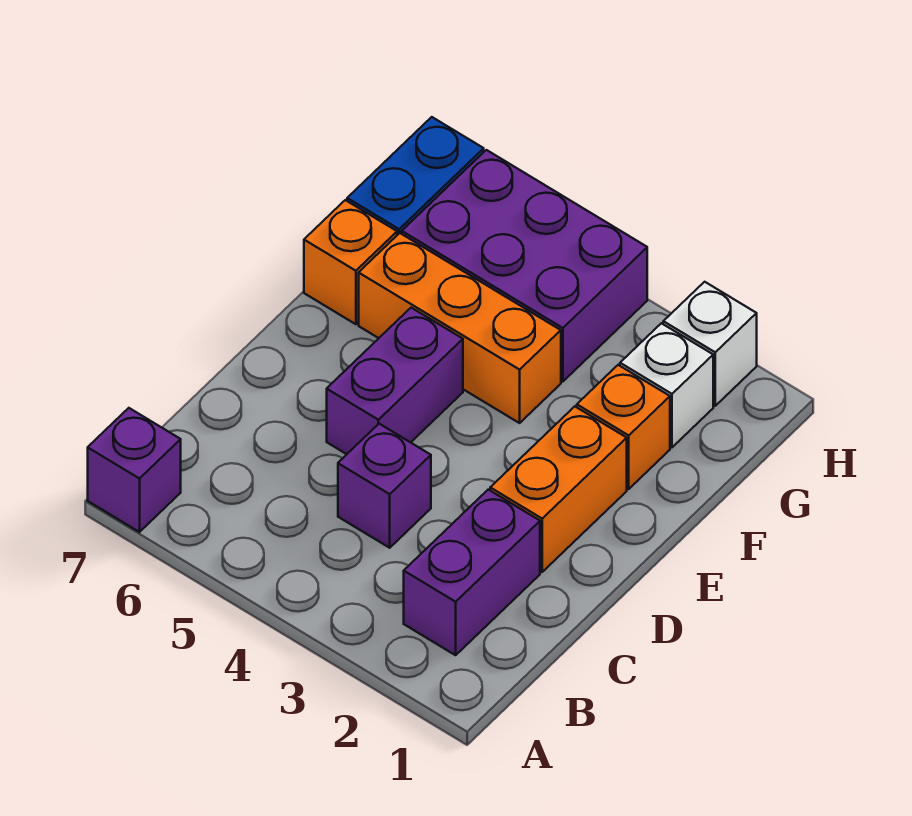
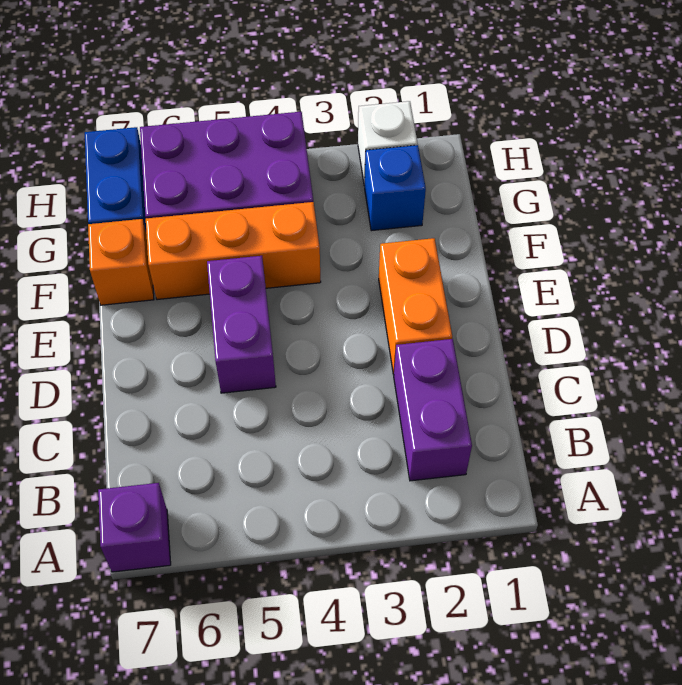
purple brick C4 level 1 -> none
orange brick F2 level 1 -> none
white brick G2 level 1 -> blue brick G2 level 1

